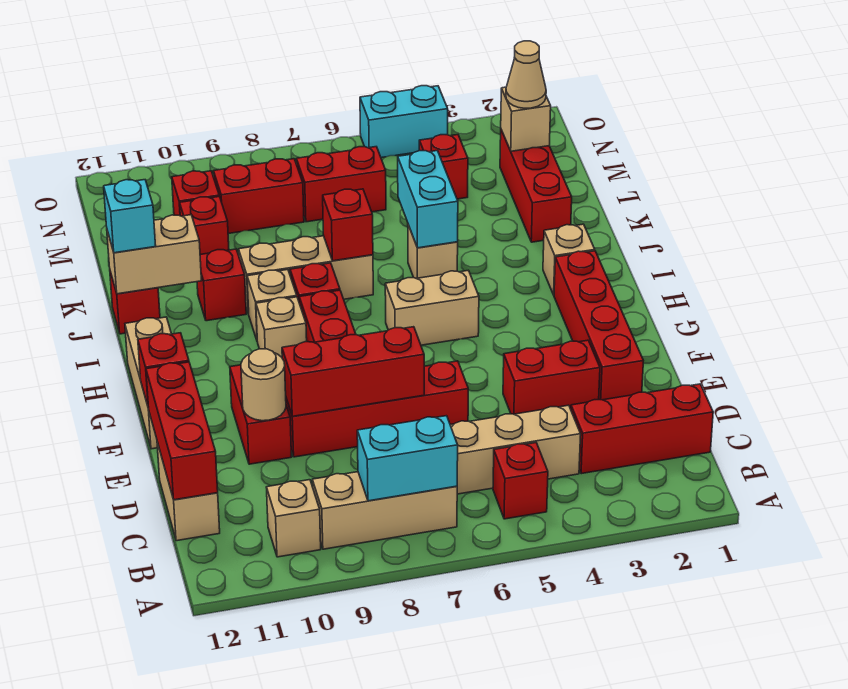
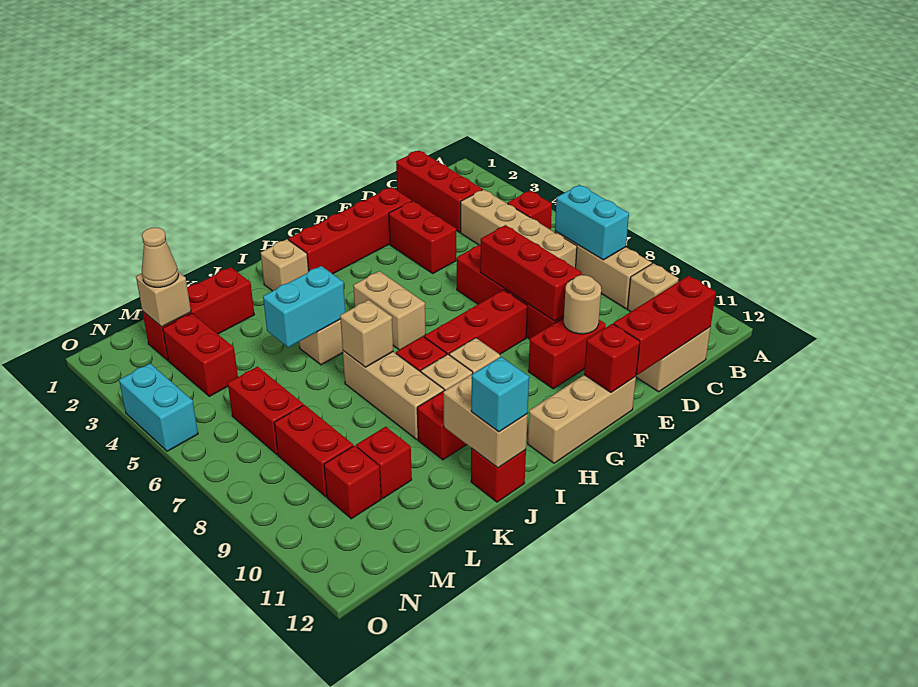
red brick J7 level 2 -> tan brick J7 level 2
red brick M4 level 1 -> red brick M3:M4 level 1

